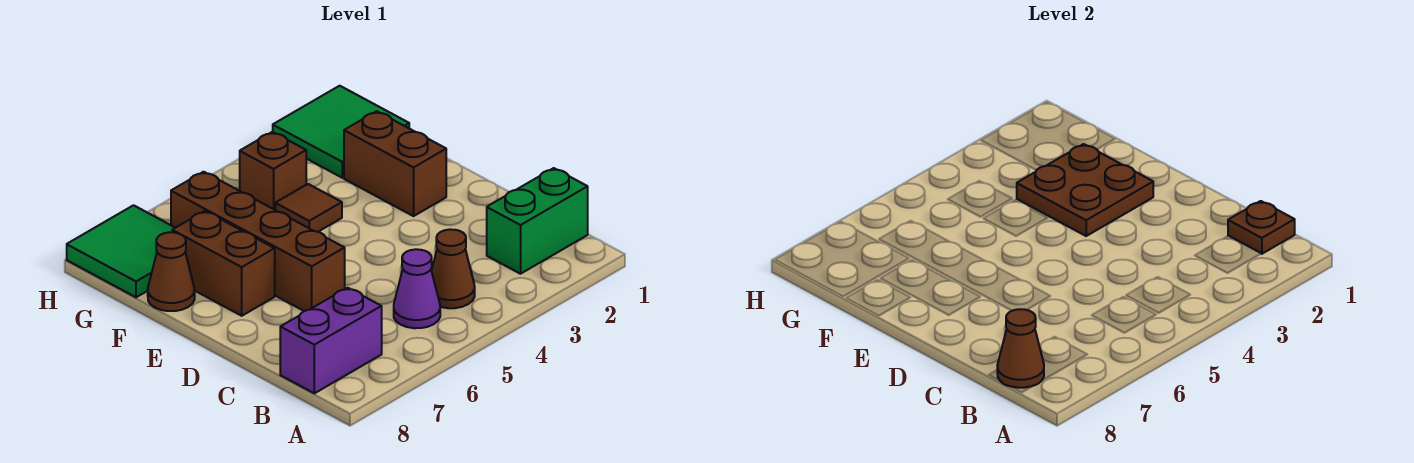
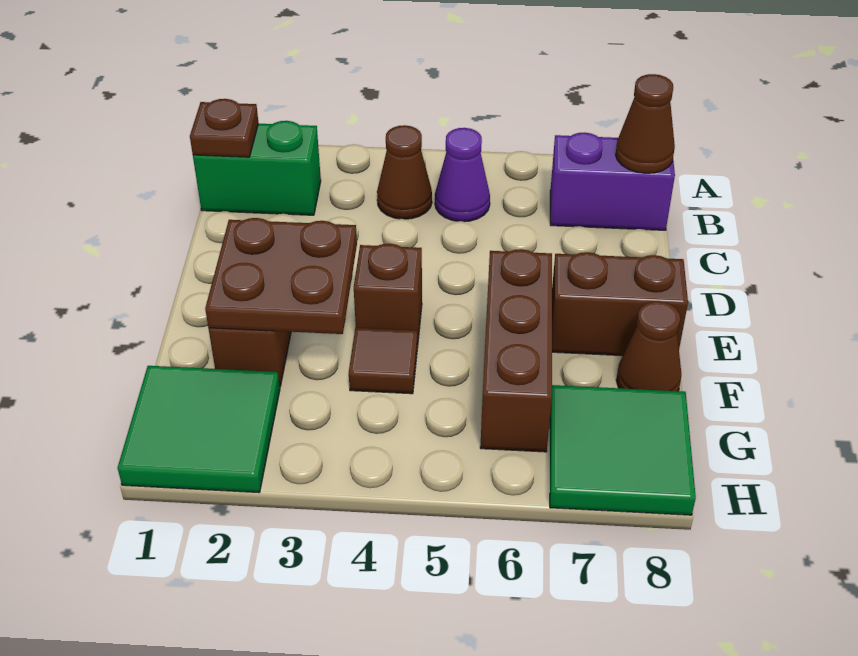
brown brick D6:G6 level 1 -> brown brick E6:G6 level 1
brown brick E7:F7 level 1 -> brown brick E7:E8 level 1
brown brick G4 level 1 -> brown brick E4 level 1

